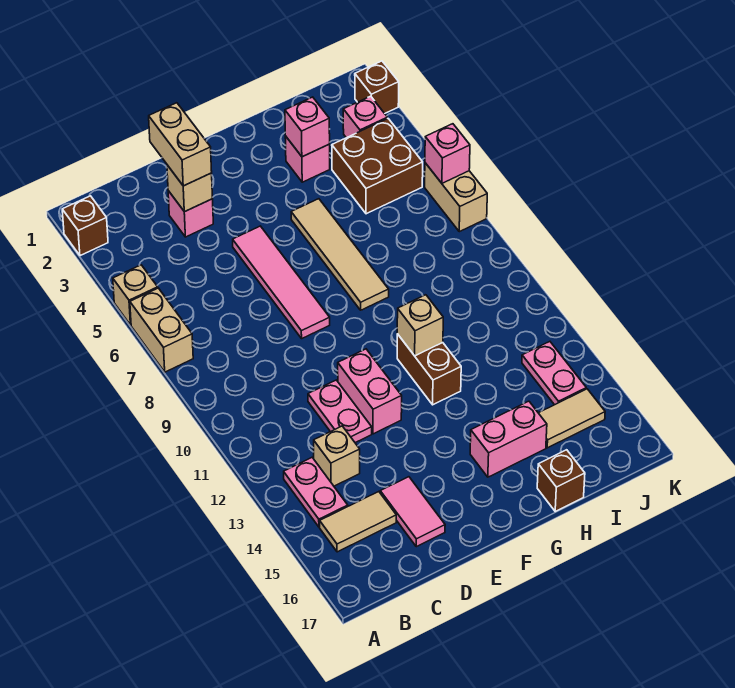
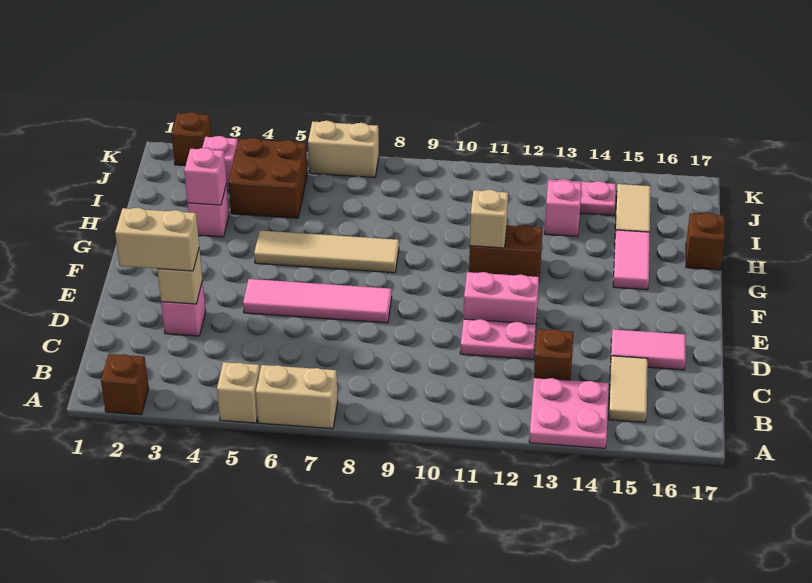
pink plate B13:B14 level 1 -> pink plate A13:B14 level 1
tan brick C13 level 1 -> brown brick C13 level 1
pink brick G15:H15 level 1 -> pink tile G15:H15 level 1
pink brick K6 level 2 -> pink brick I13 level 1

